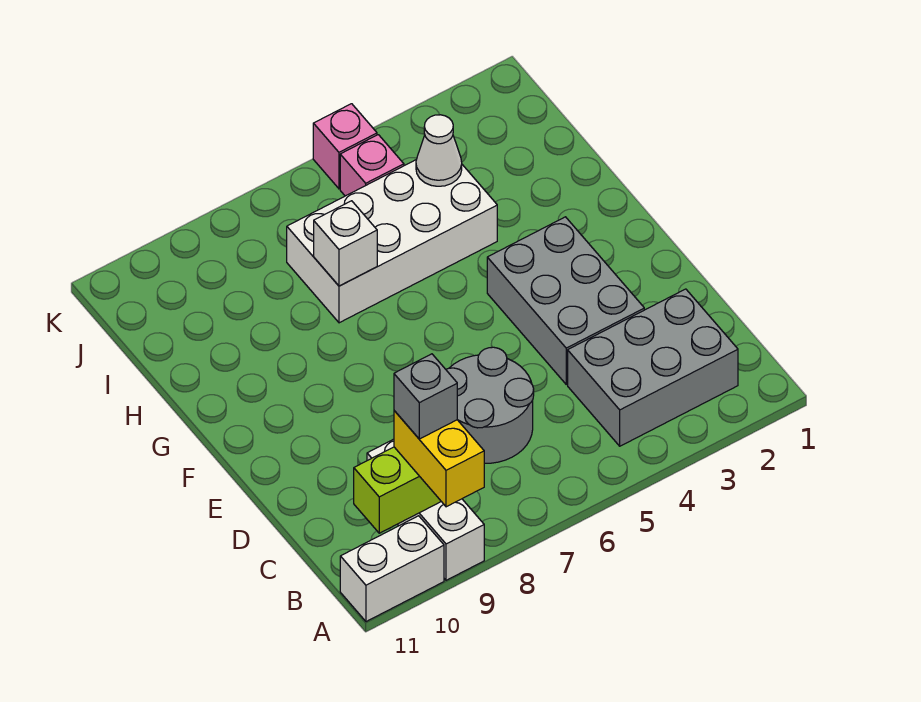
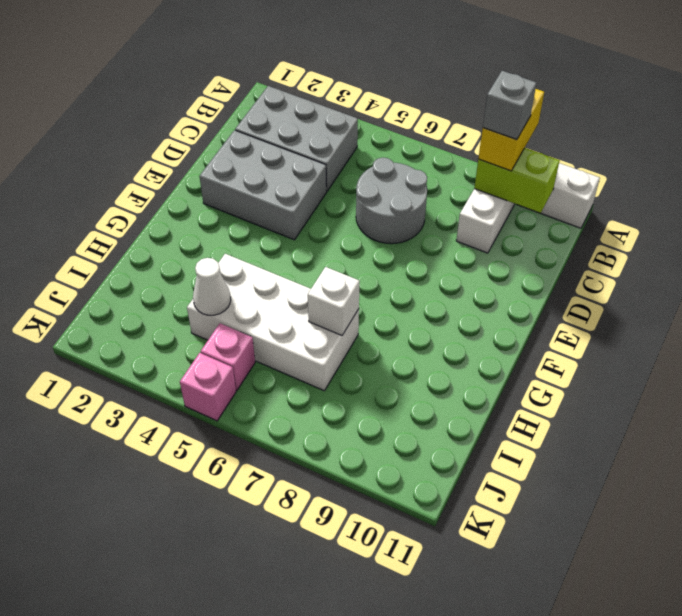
grey brick D3:F4 level 1 -> grey brick D2:E4 level 1

